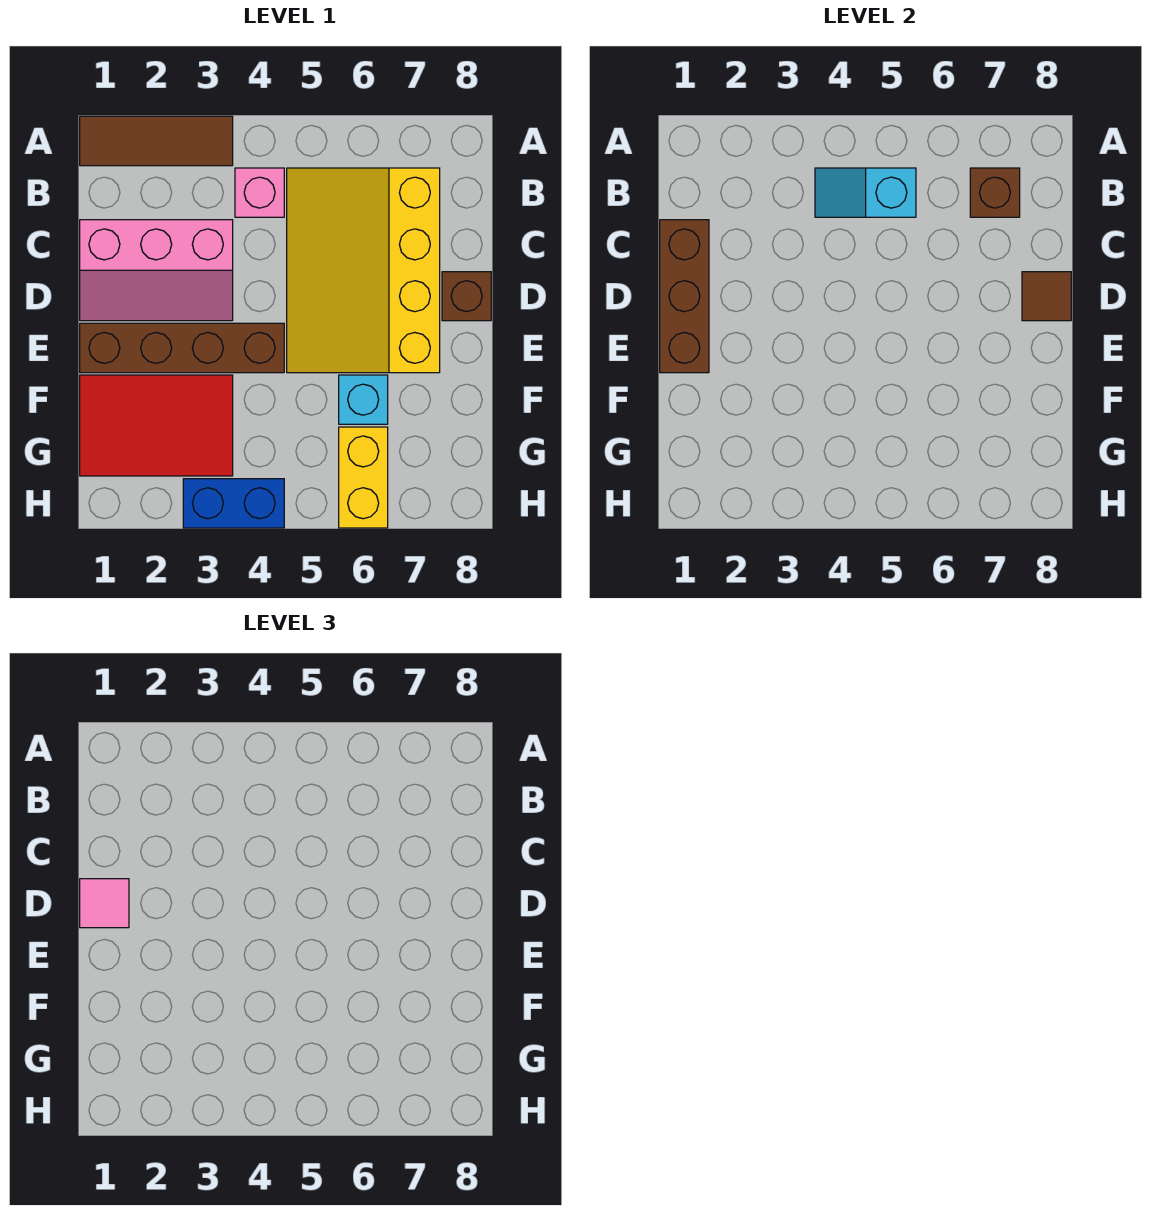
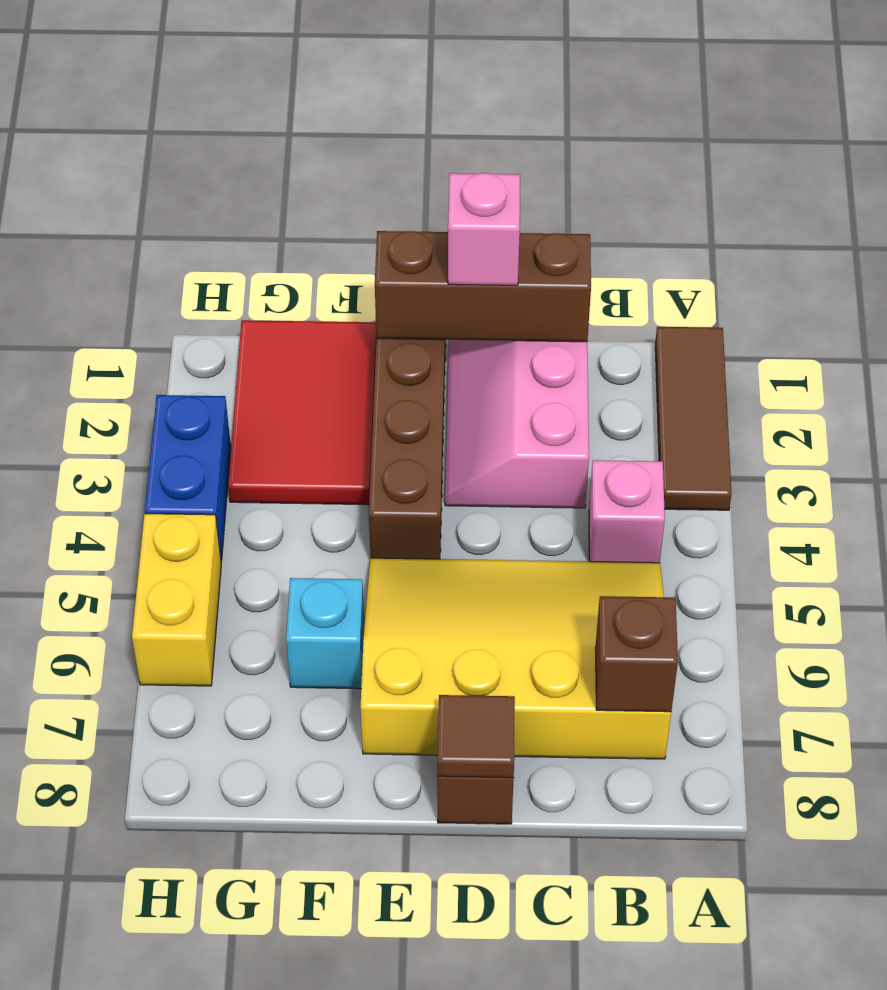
cyan slope B4:B5 level 2 top 5 -> none
pink tile D1 level 3 -> pink brick D1 level 3
yellow brick G6:H6 level 1 -> yellow brick H5:H6 level 1

